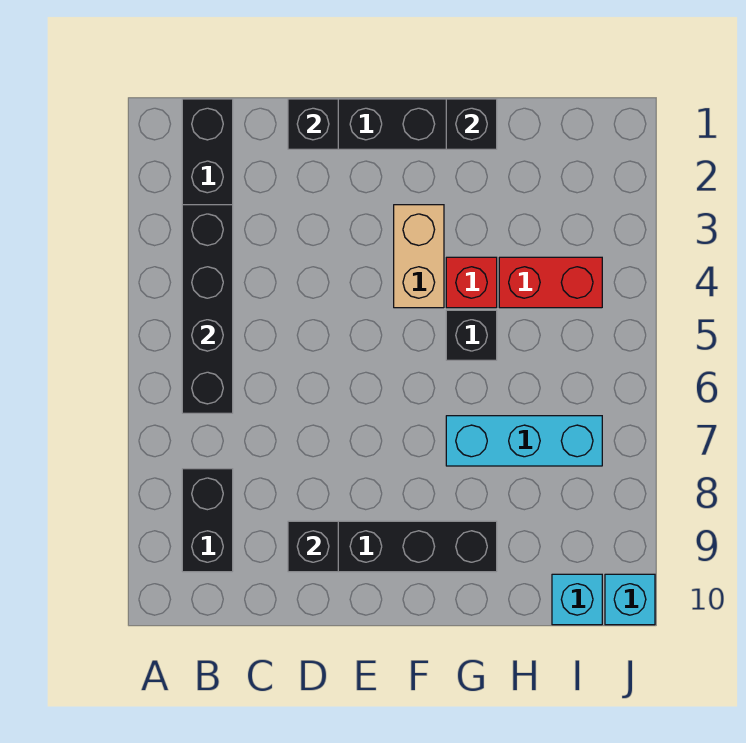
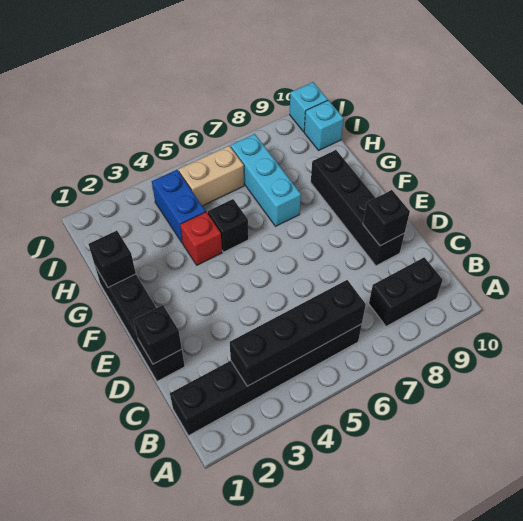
tan brick F3:F4 level 1 -> tan brick I5:I6 level 1
red brick H4:I4 level 1 -> blue brick H4:I4 level 1

